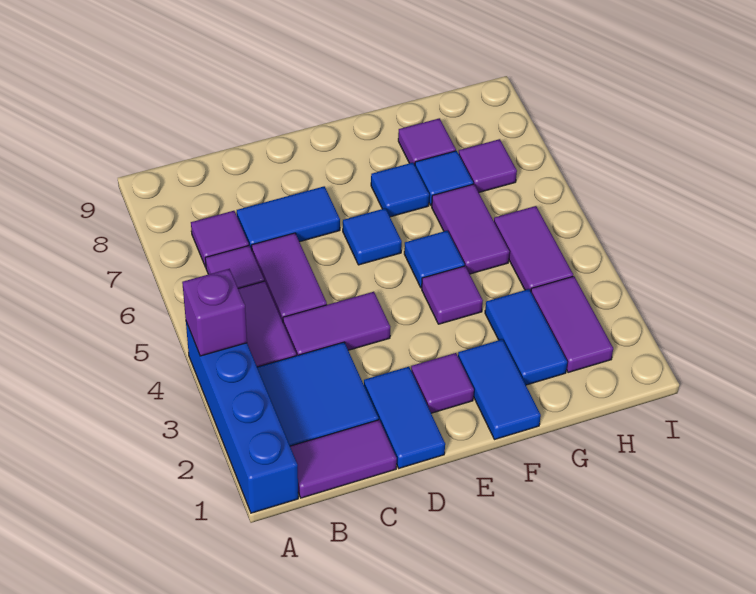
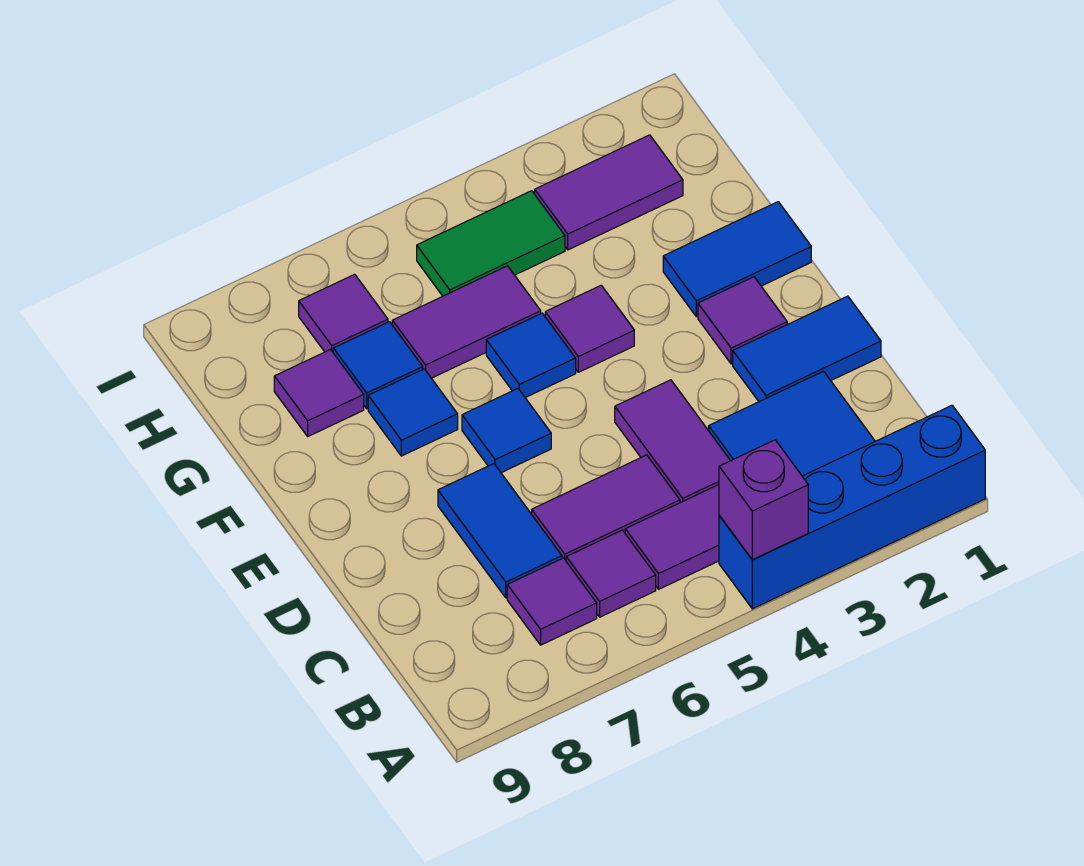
purple tile B1:C1 level 1 -> none
blue tile G2:G3 level 1 -> none
purple tile H4:H5 level 1 -> green tile H4:H5 level 1

